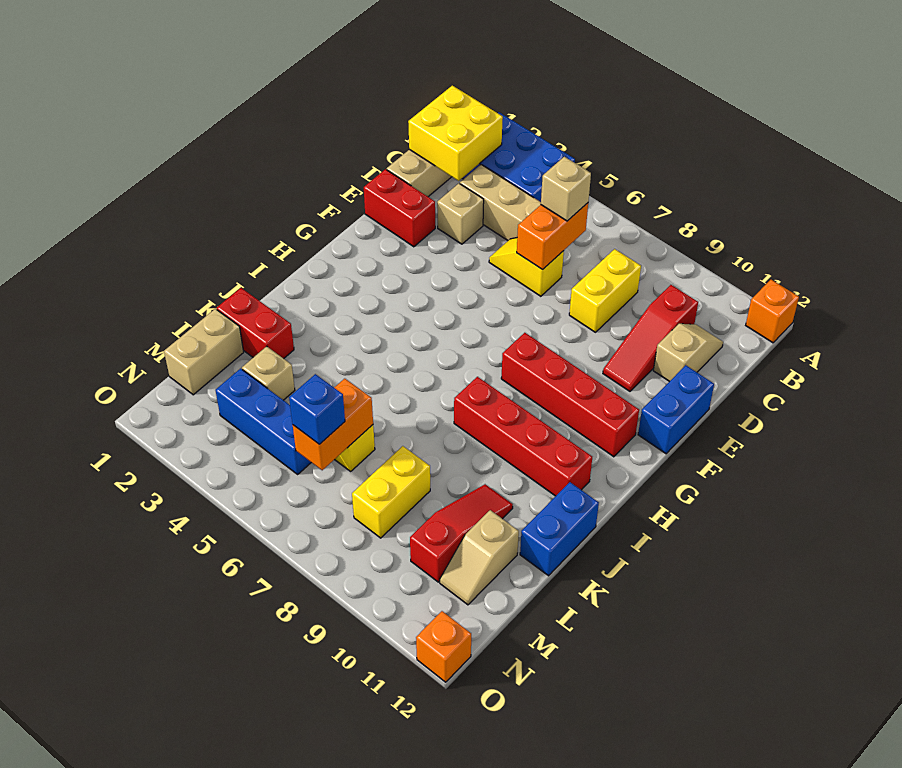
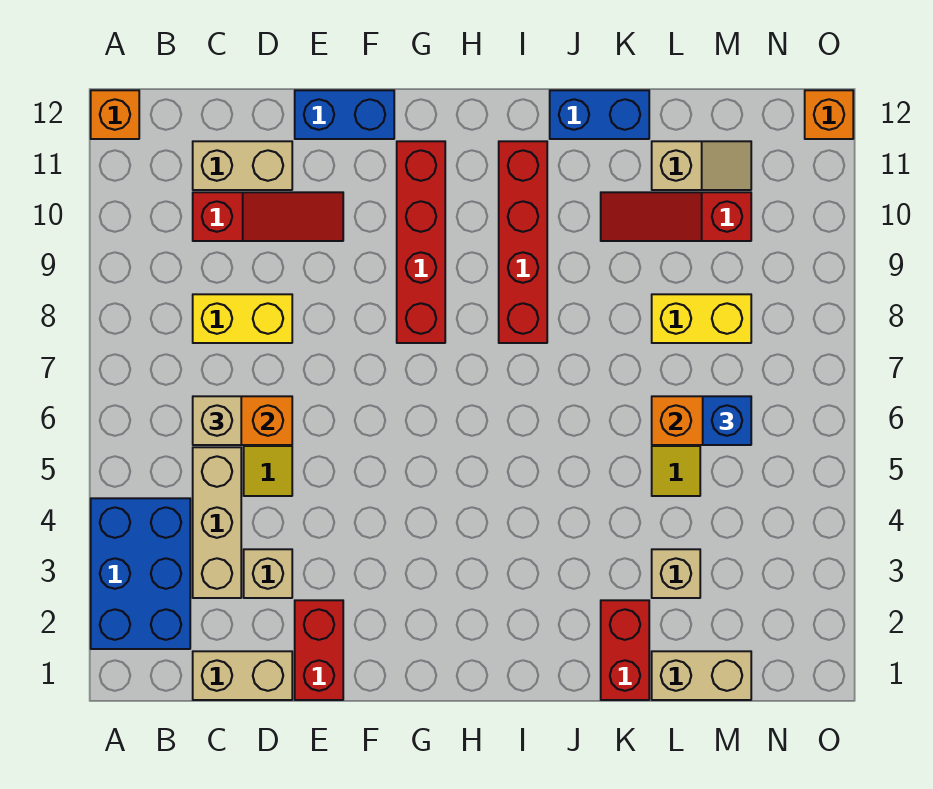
yellow brick B1:C2 level 2 -> none
tan slope C11:D11 level 1 top D -> tan brick C11:D11 level 1
blue brick M3:M5 level 1 -> none

